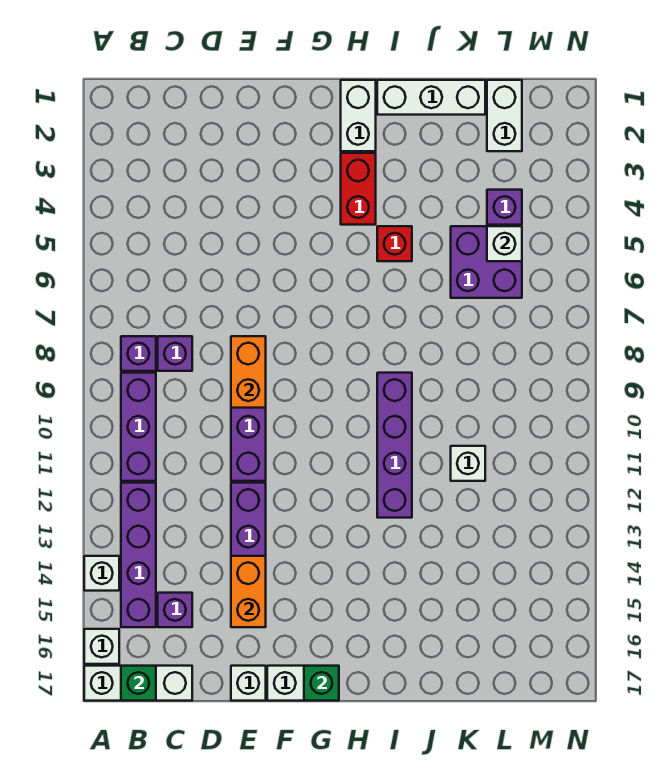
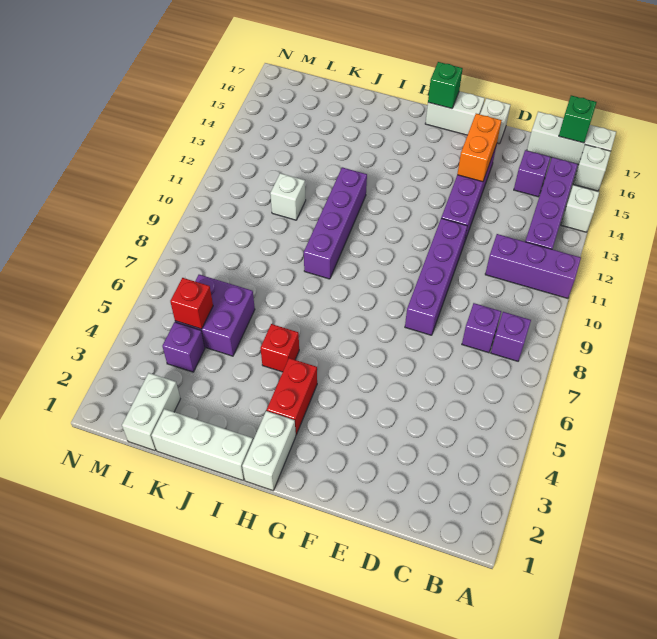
purple brick B9:B11 level 1 -> purple brick A11:C11 level 1
orange brick E8:E9 level 2 -> none
white brick L5 level 2 -> red brick L5 level 2

